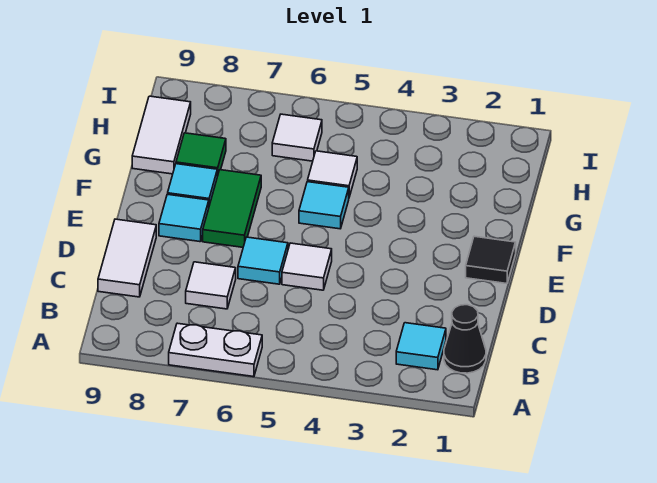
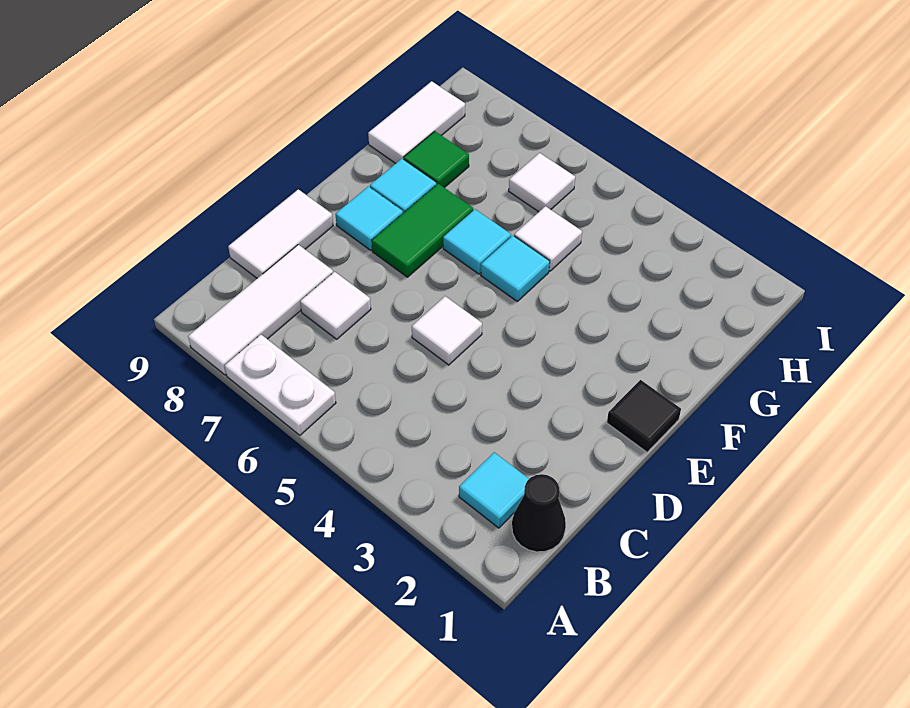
none -> white tile A8:C8 level 1
cyan tile D6 level 1 -> cyan tile F6 level 1

